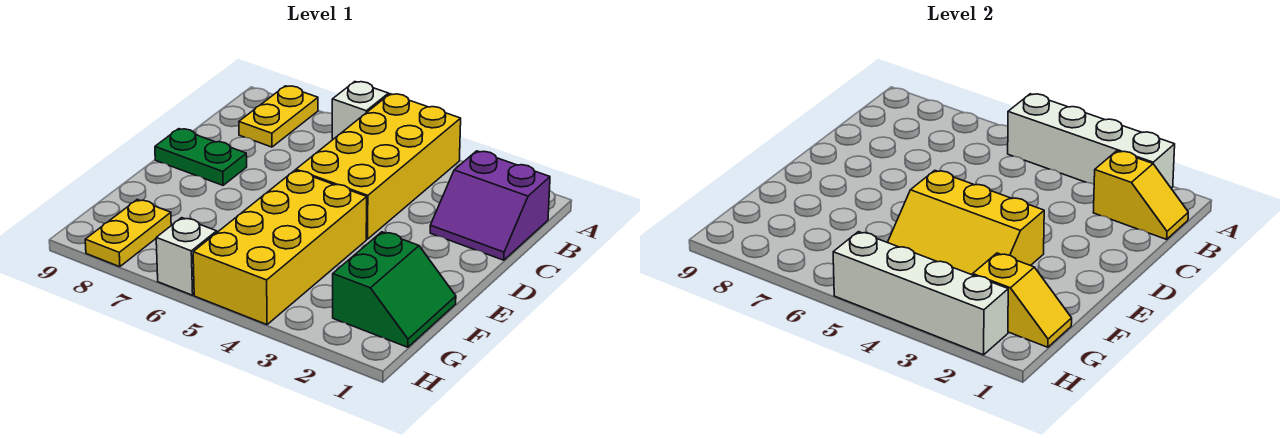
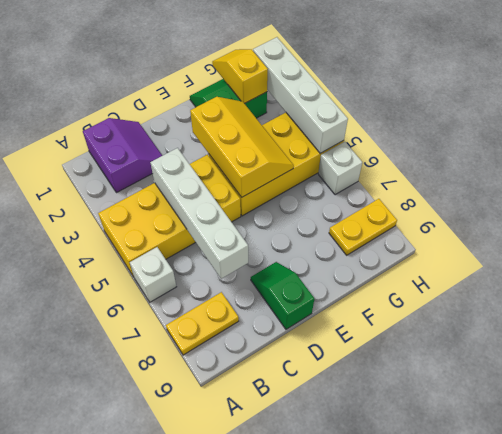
white brick A2:A5 level 2 -> white brick C4:C7 level 2
yellow slope B1:B2 level 2 top 2 -> none
green plate D8:D9 level 1 -> green slope D8:D9 level 1 top 9

